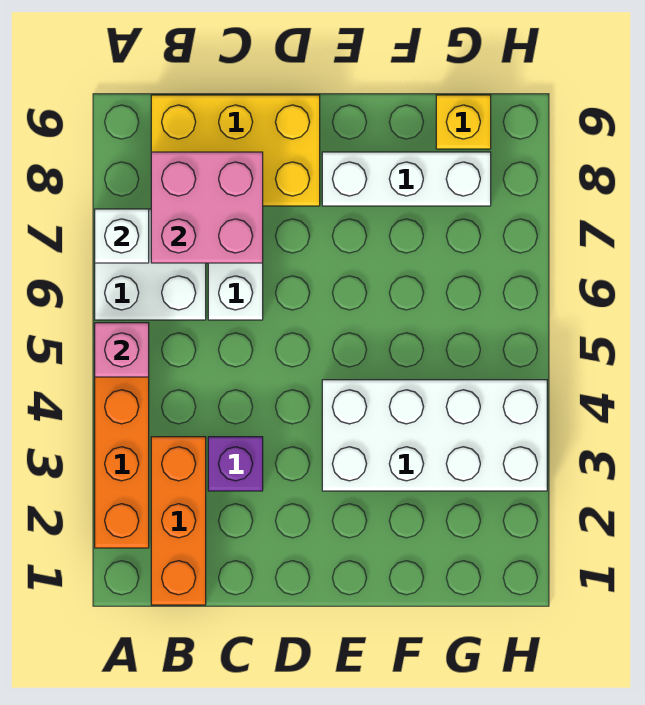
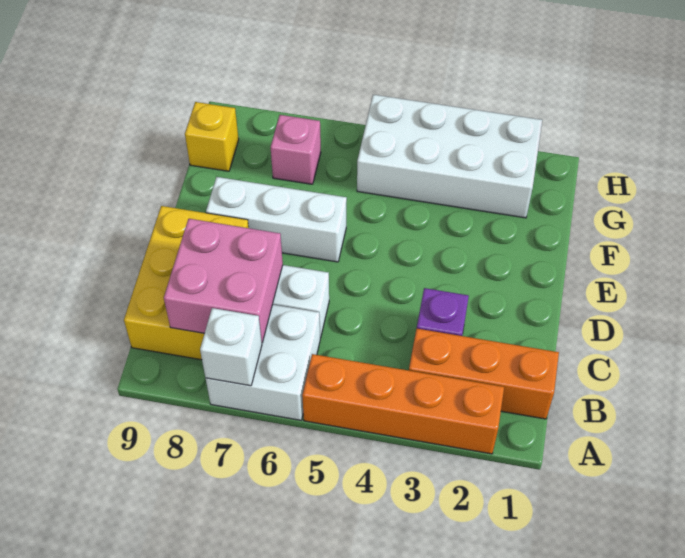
pink brick A5 level 2 -> pink brick G7 level 1
white brick E3:H4 level 1 -> white brick G2:H5 level 1
white brick E8:G8 level 1 -> white brick E6:E8 level 1

